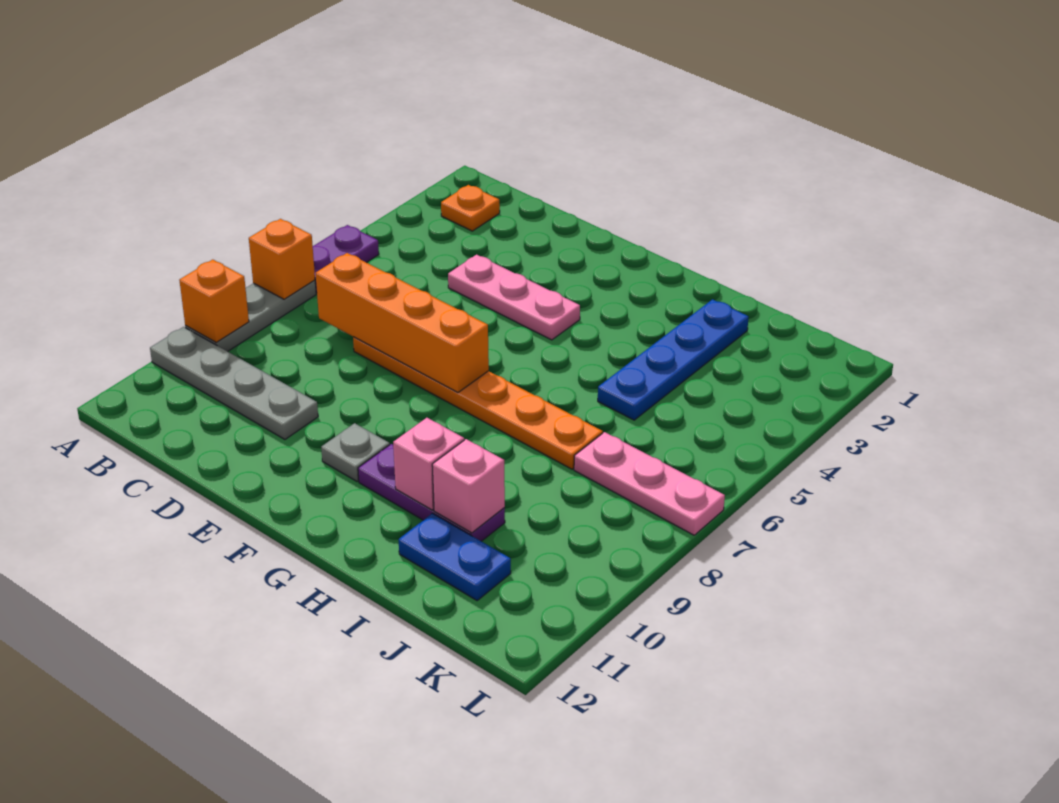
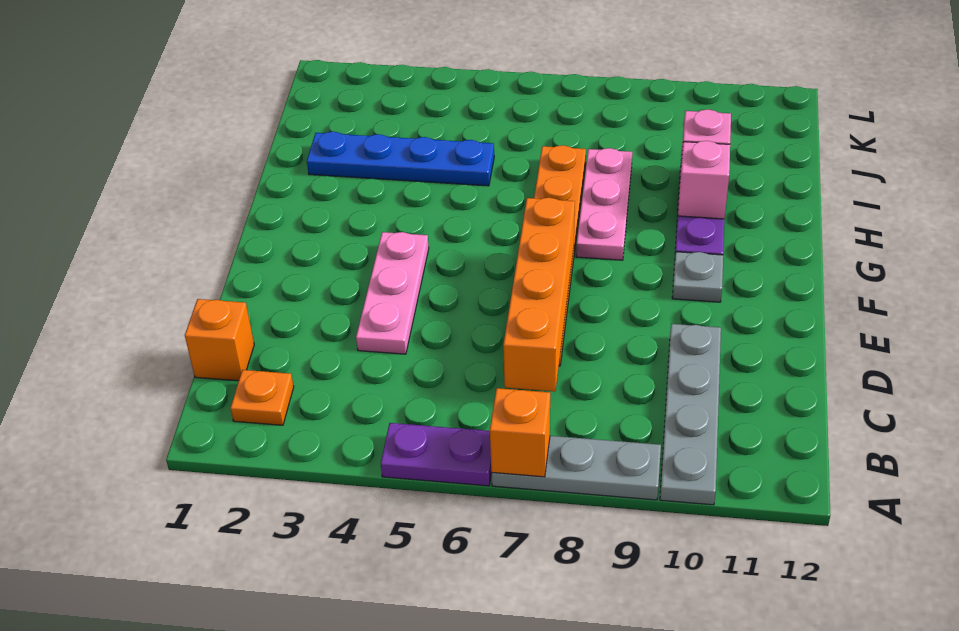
orange brick A9 level 2 -> orange brick C1 level 1
blue plate I11:J11 level 1 -> none
pink plate J7:L7 level 1 -> pink plate G8:I8 level 1

